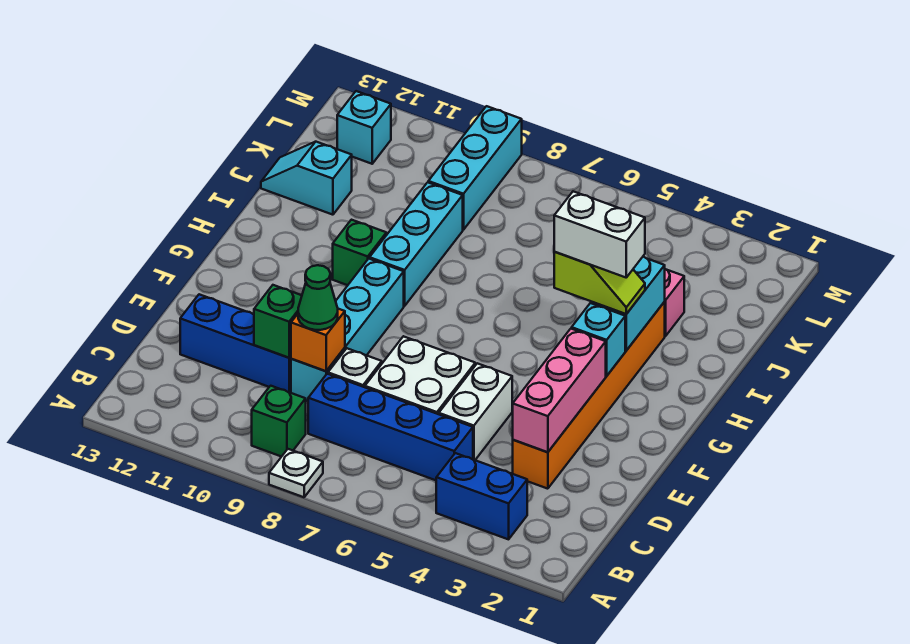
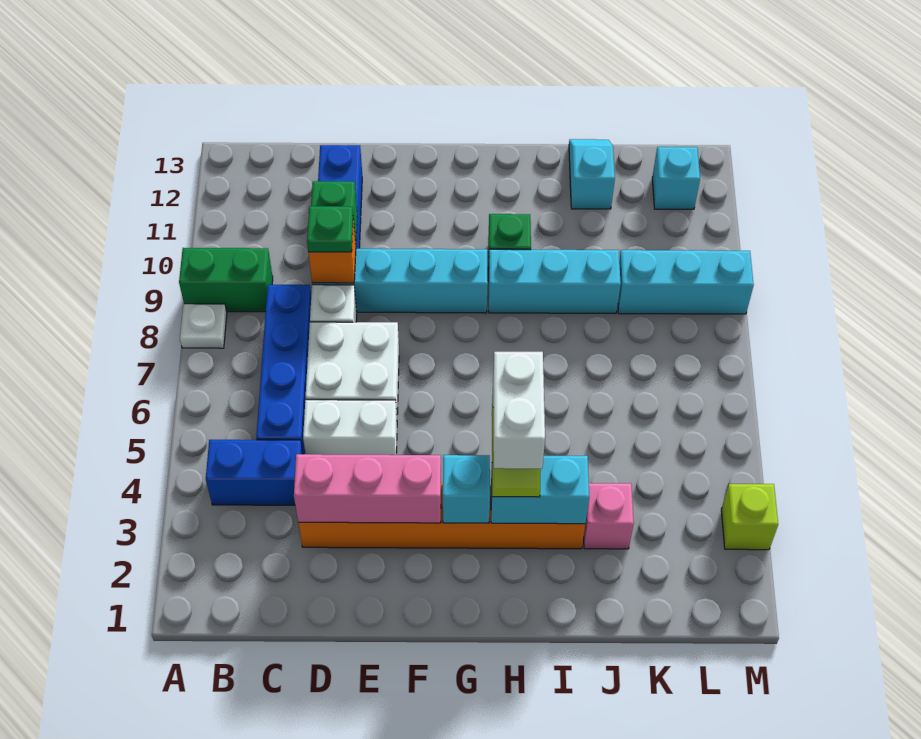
blue brick B3:B4 level 1 -> blue brick B4:C4 level 1
green brick B9 level 1 -> green brick A9:B9 level 1
green cone D9 level 3 -> green plate D9 level 3
none -> lime brick M3 level 1

